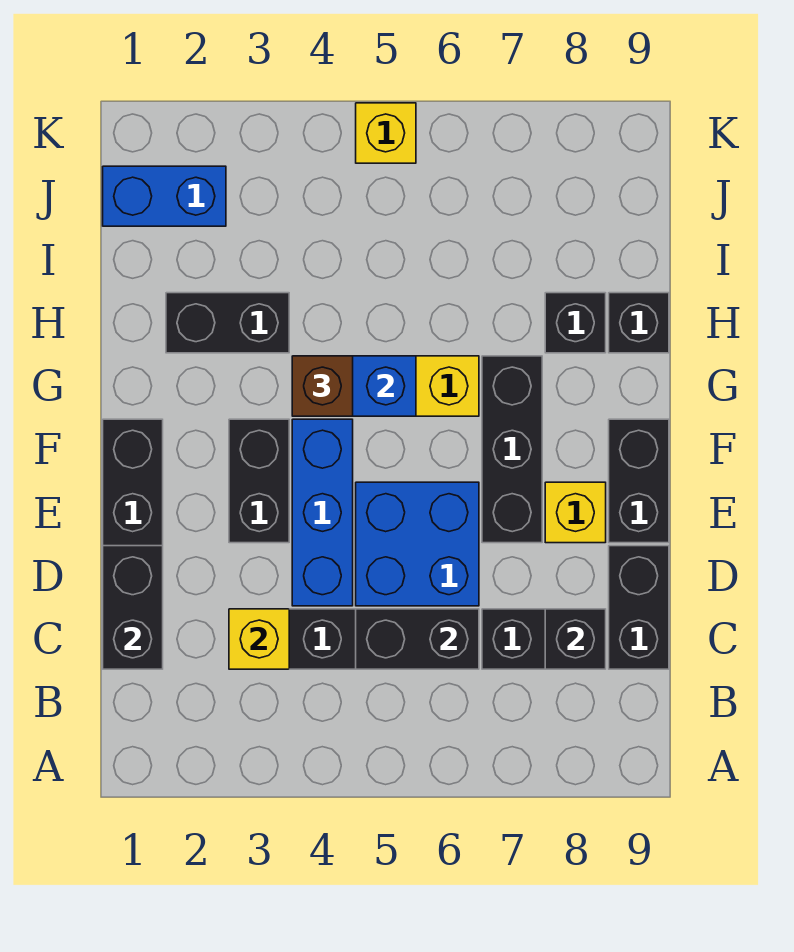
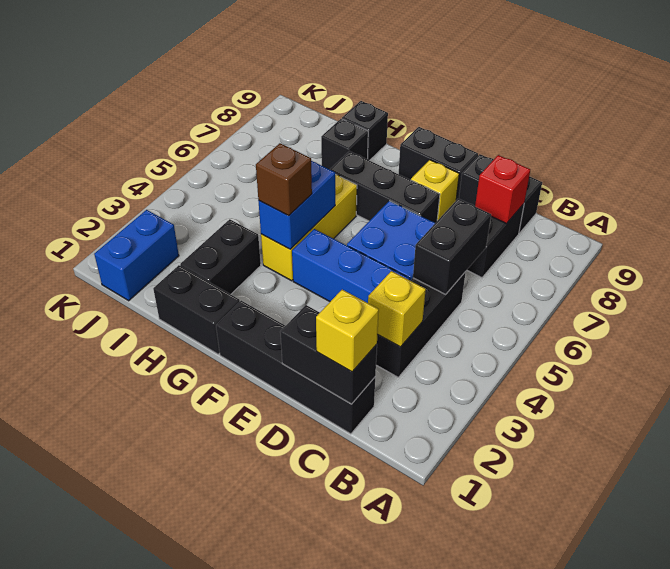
black brick C8 level 2 -> red brick C8 level 2
black brick E3:F3 level 1 -> black brick G1:H1 level 1
yellow brick K5 level 1 -> yellow brick C1 level 3

